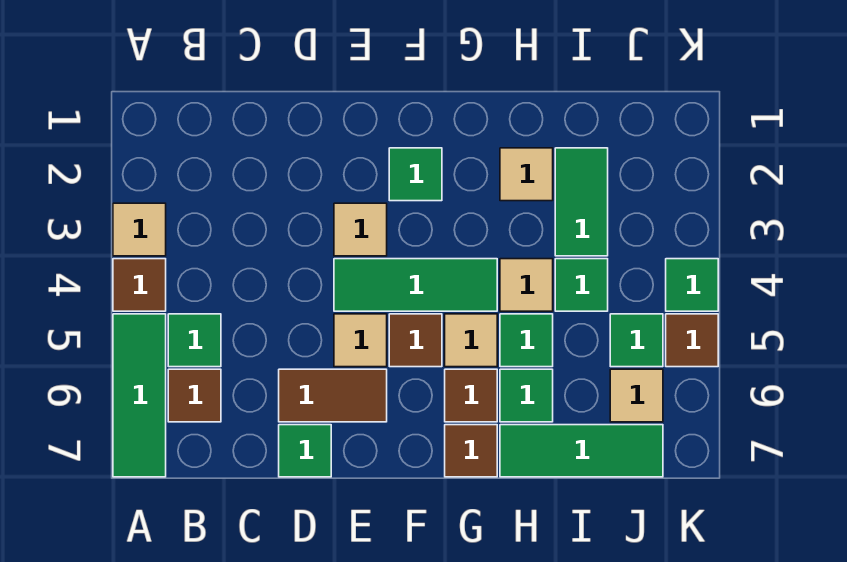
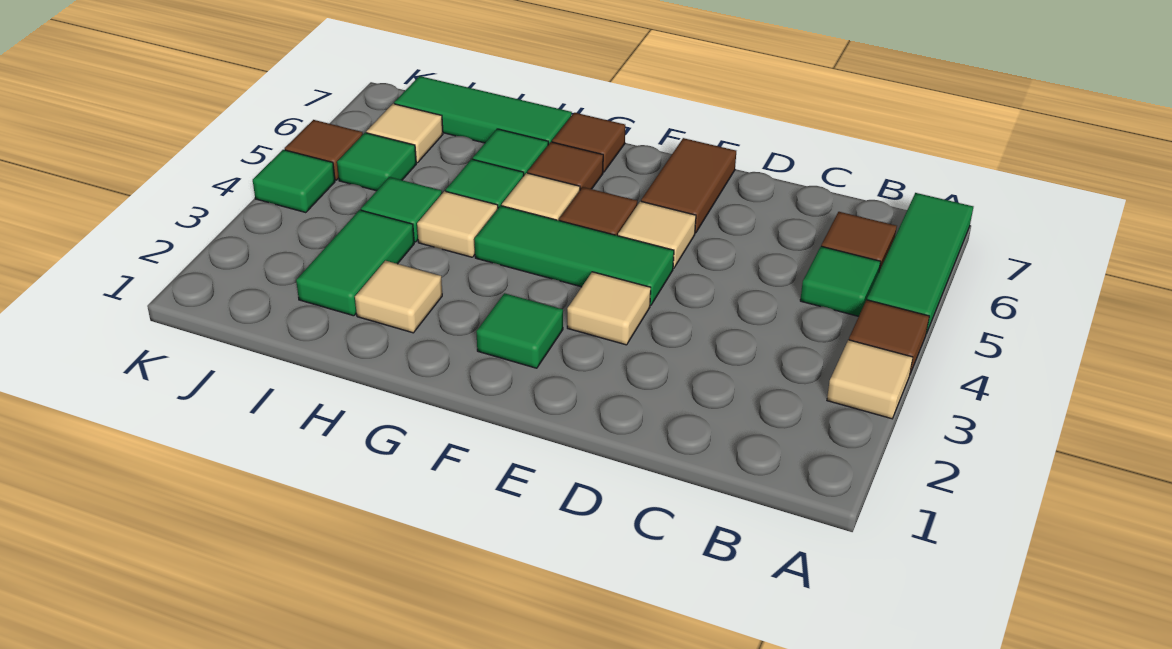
brown tile D6:E6 level 1 -> brown tile E6:E7 level 1
green tile D7 level 1 -> none

